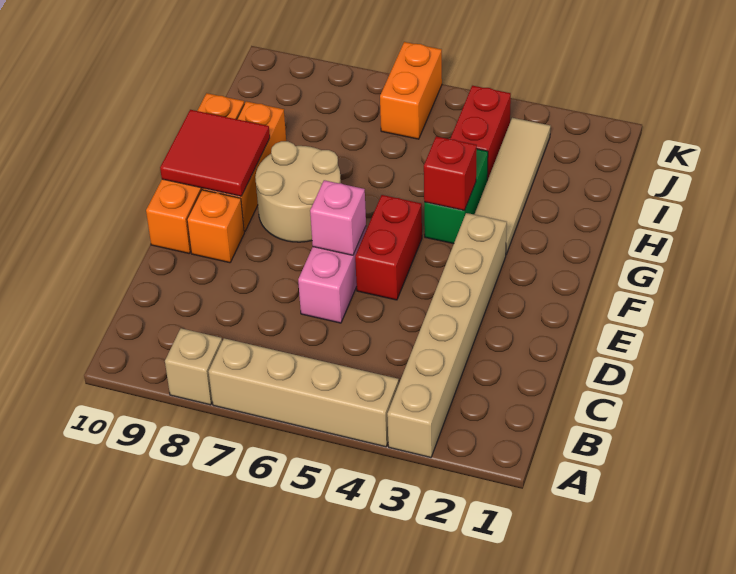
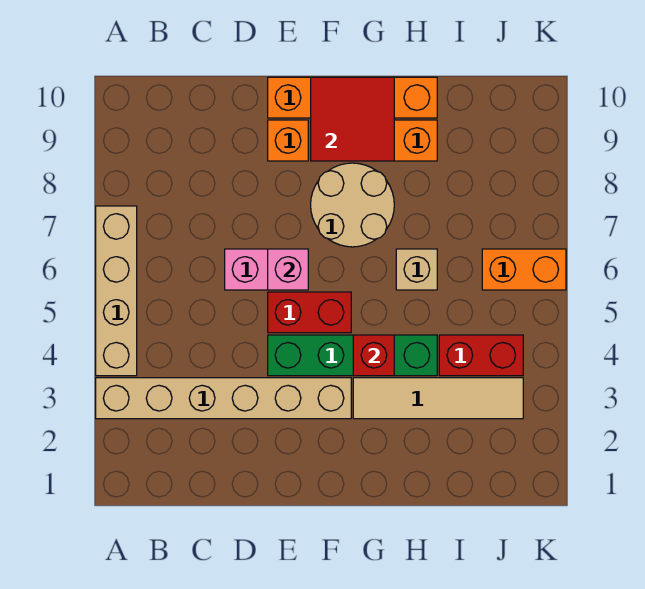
tan brick A8 level 1 -> tan brick H6 level 1
green brick G4:H4 level 1 -> green brick E4:H4 level 1

